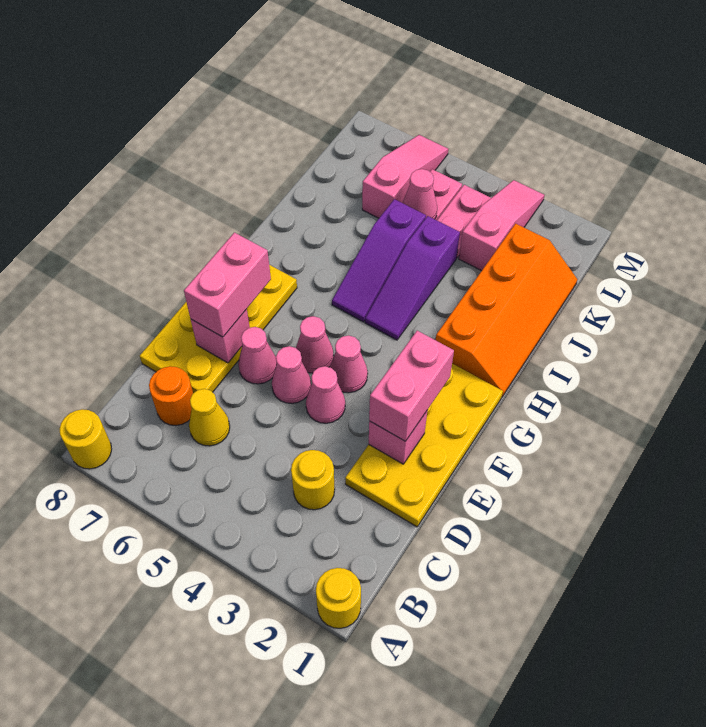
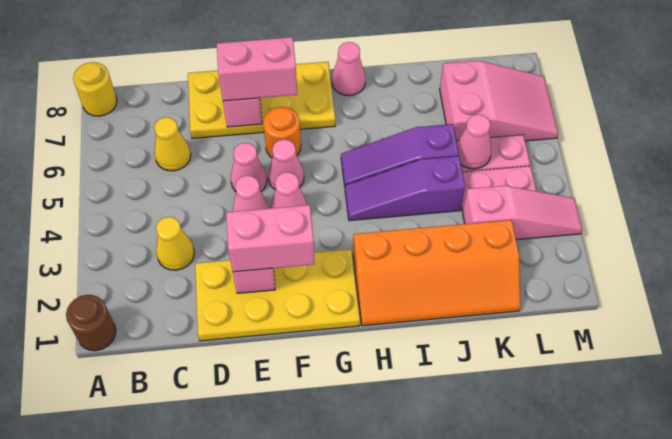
yellow round brick A1 level 1 -> brown round brick A1 level 1
yellow round brick C3 level 1 -> yellow cone C3 level 1
orange round brick C7 level 1 -> orange round brick F6 level 1
pink cone E6 level 1 -> pink cone H8 level 1
pink slope K6:M6 level 1 top K -> pink slope K6:M7 level 1 top K

